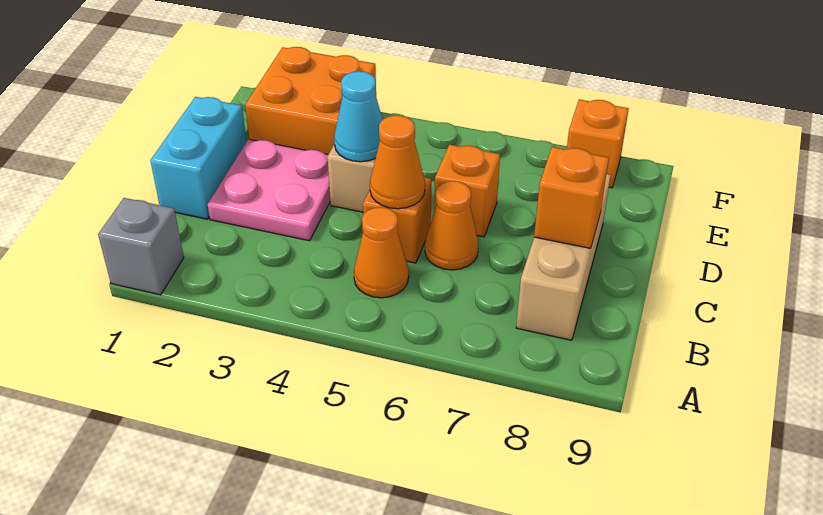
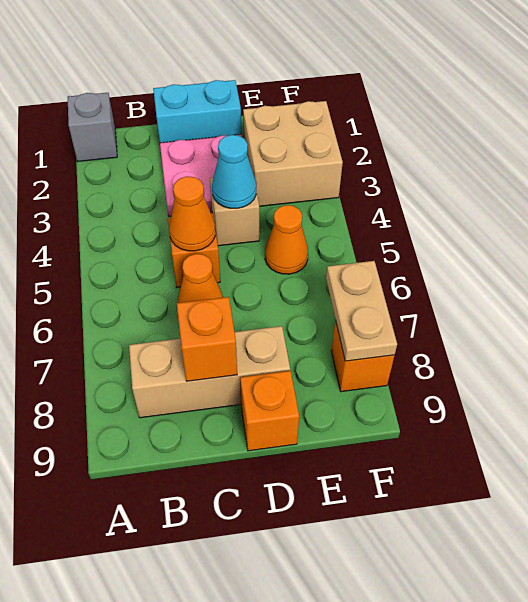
orange cone B5 level 1 -> orange cone E5 level 1
orange brick D6 level 1 -> orange brick D9 level 1
orange brick E2:F3 level 1 -> tan brick E2:F3 level 1
none -> tan plate F7:F8 level 2

